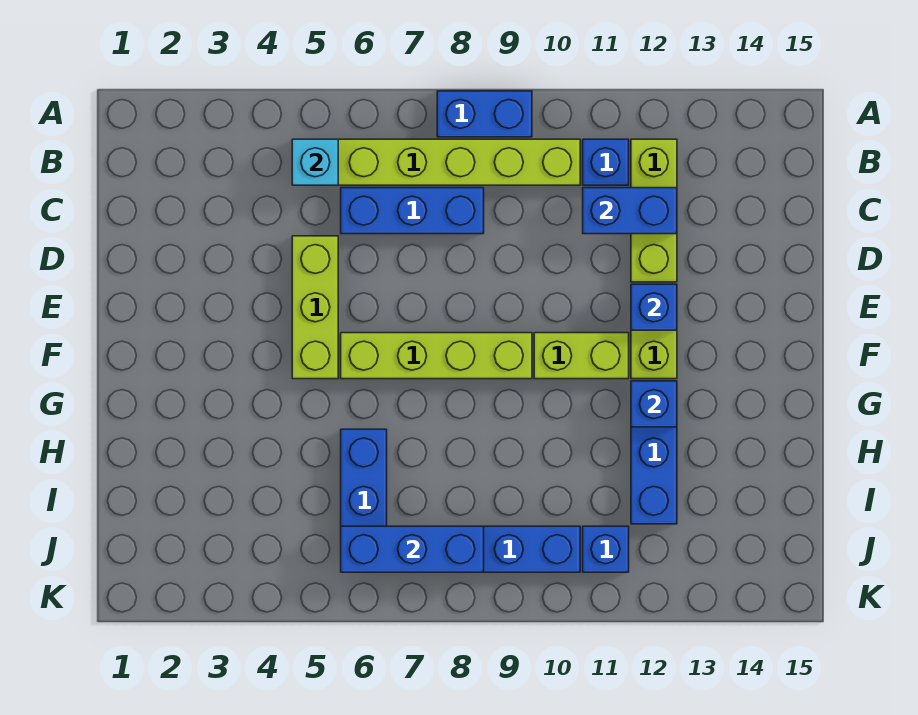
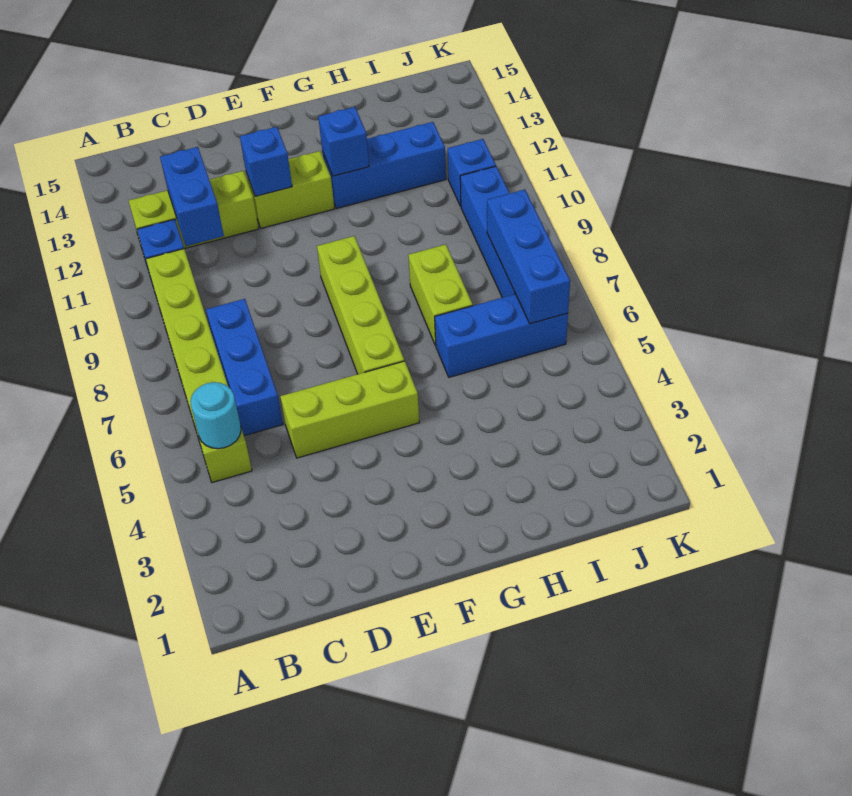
blue brick A8:A9 level 1 -> none
cyan brick B5 level 2 -> cyan round brick B5 level 2
lime brick F10:F11 level 1 -> lime brick H7:H8 level 1

